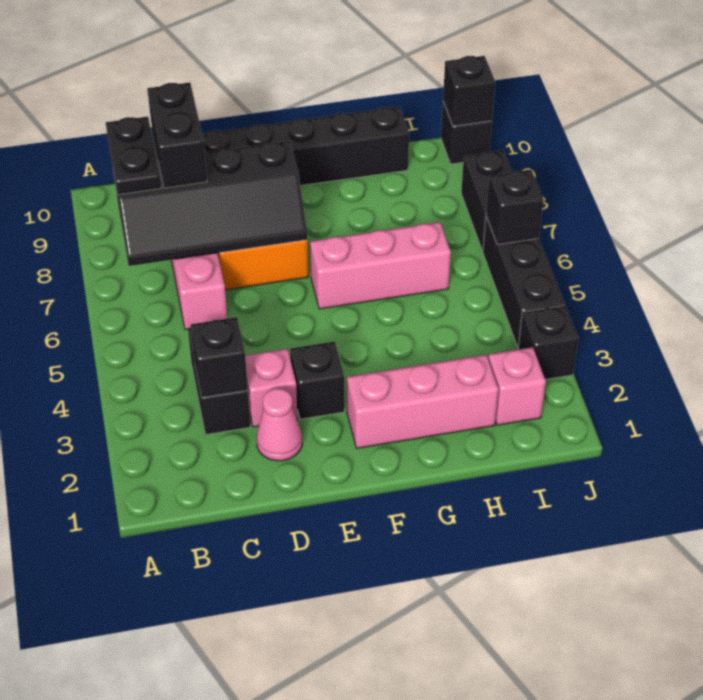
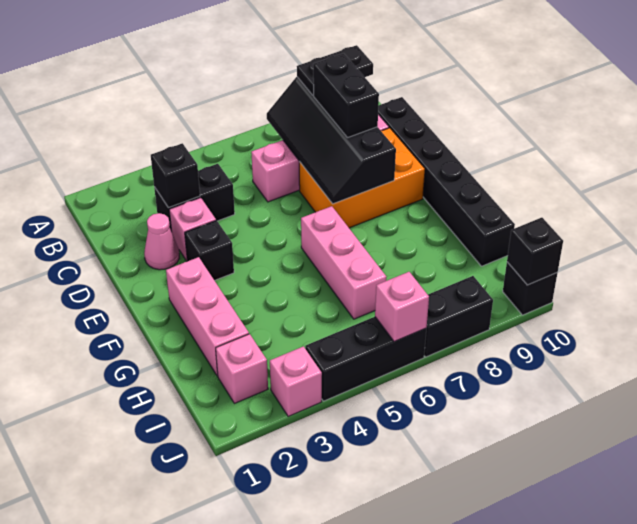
black brick C8:C9 level 3 -> black brick C8:D8 level 3
black brick J3 level 1 -> pink brick J3 level 1
black brick J6 level 2 -> pink brick J6 level 2

